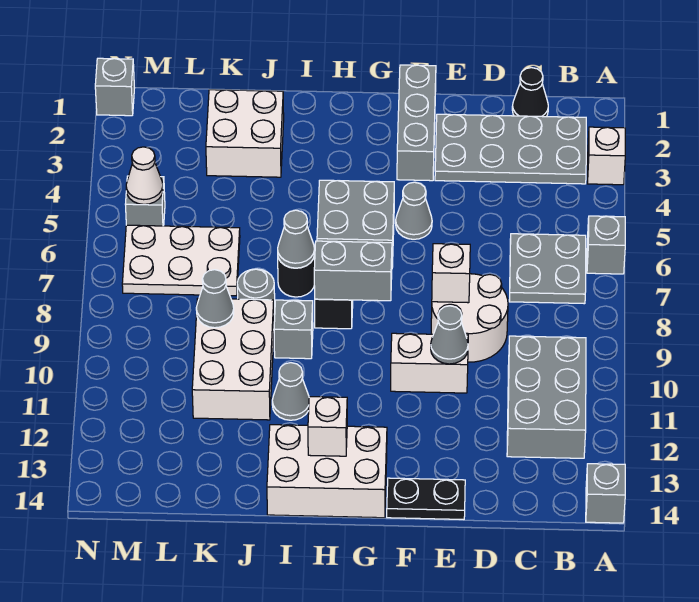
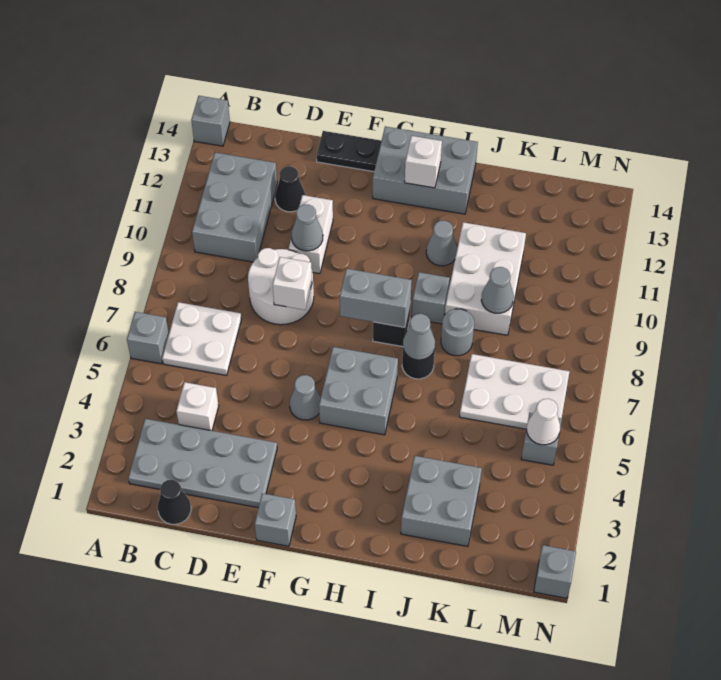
white brick A3 level 1 -> white brick C4 level 1
grey plate B6:C7 level 1 -> white plate B6:C7 level 1
none -> black cone D12 level 1
white brick E10:F10 level 1 -> white brick E10:E11 level 1
grey brick F1:F3 level 1 -> grey brick F1 level 1
white brick G13:I14 level 1 -> grey brick G13:I14 level 1
white brick J2:K3 level 1 -> grey brick J2:K3 level 1

